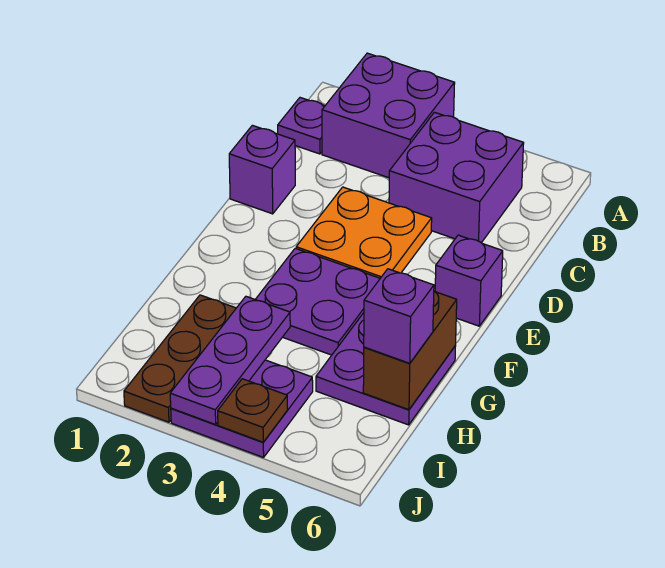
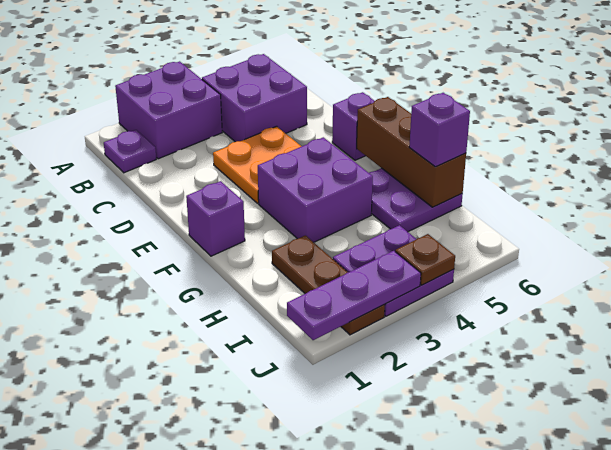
purple brick D1 level 1 -> purple brick F1 level 1
purple plate F3:G4 level 1 -> purple brick F3:G4 level 1
brown brick G6:H6 level 2 -> brown brick F6:H6 level 2
purple plate H3:J3 level 2 -> purple plate J1:J3 level 2

